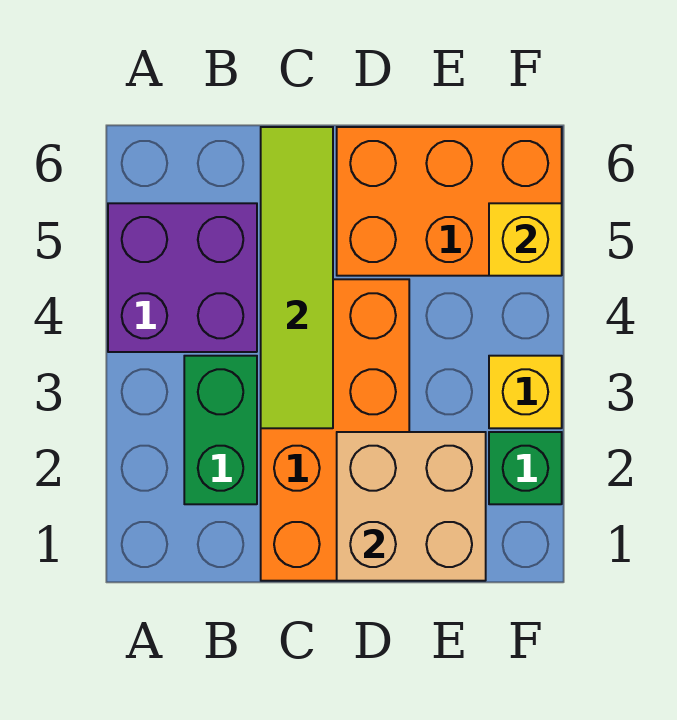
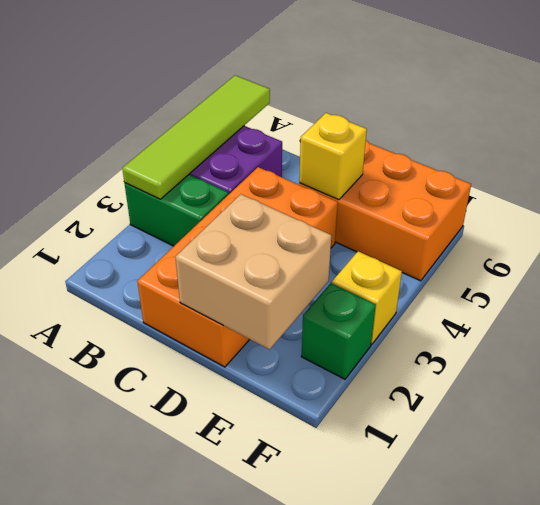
green brick B2:B3 level 1 -> green brick A3:B3 level 1
lime tile C3:C6 level 2 -> lime tile A3:A6 level 2
yellow brick F5 level 2 -> yellow brick D5 level 2

